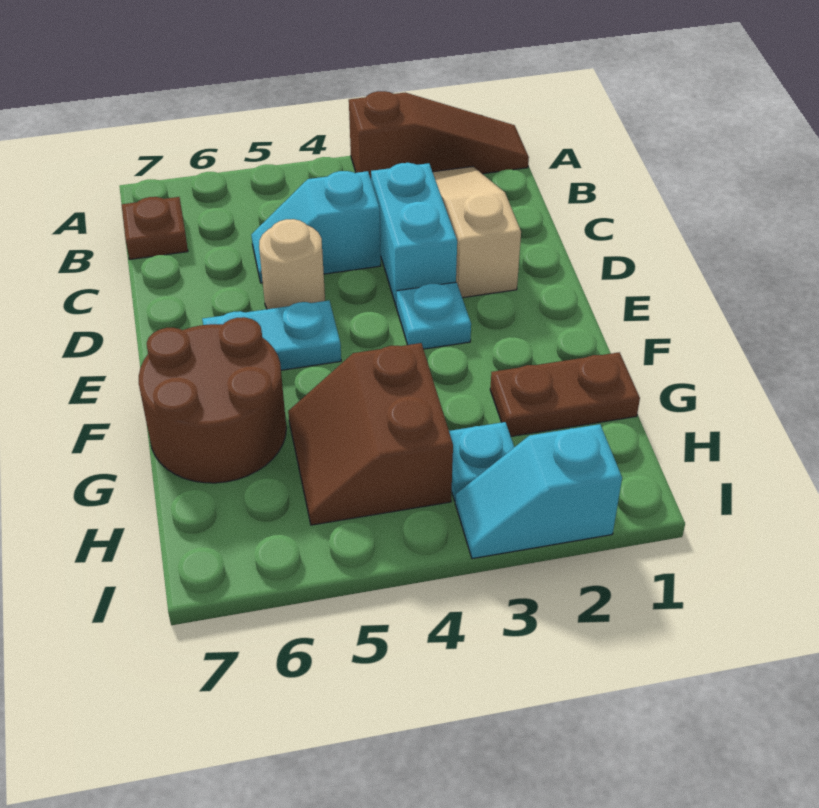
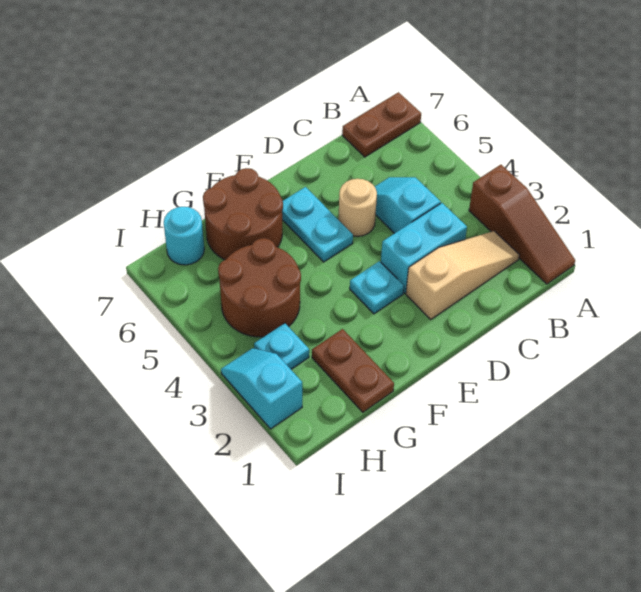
brown plate B7 level 1 -> brown plate A7:B7 level 1
brown slope G4:H5 level 1 top 4 -> brown round brick G4:H5 level 1
none -> cyan round brick H7 level 1

